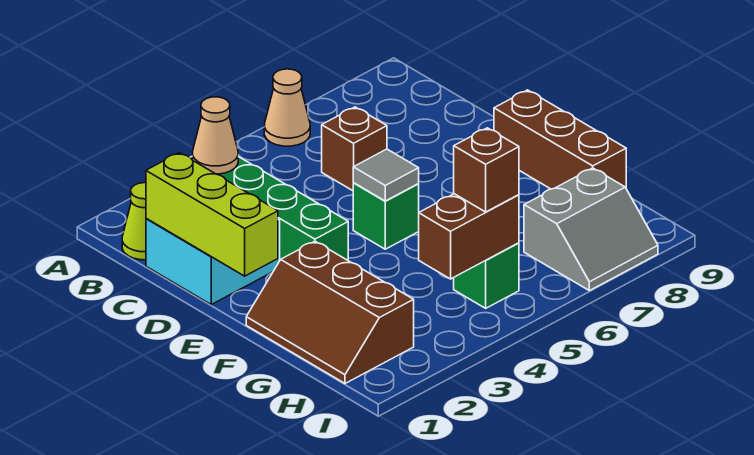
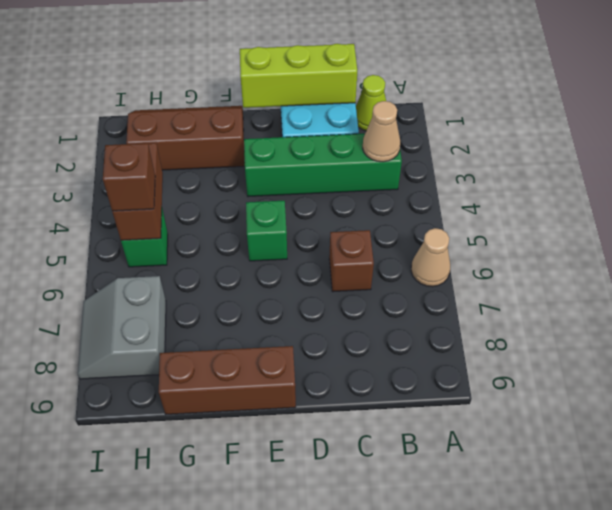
grey tile E5 level 2 -> none

